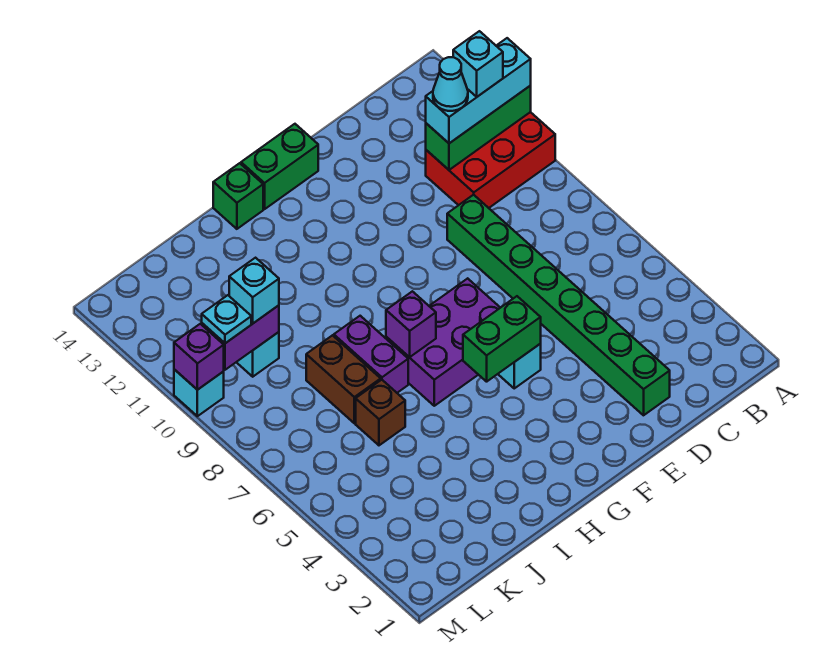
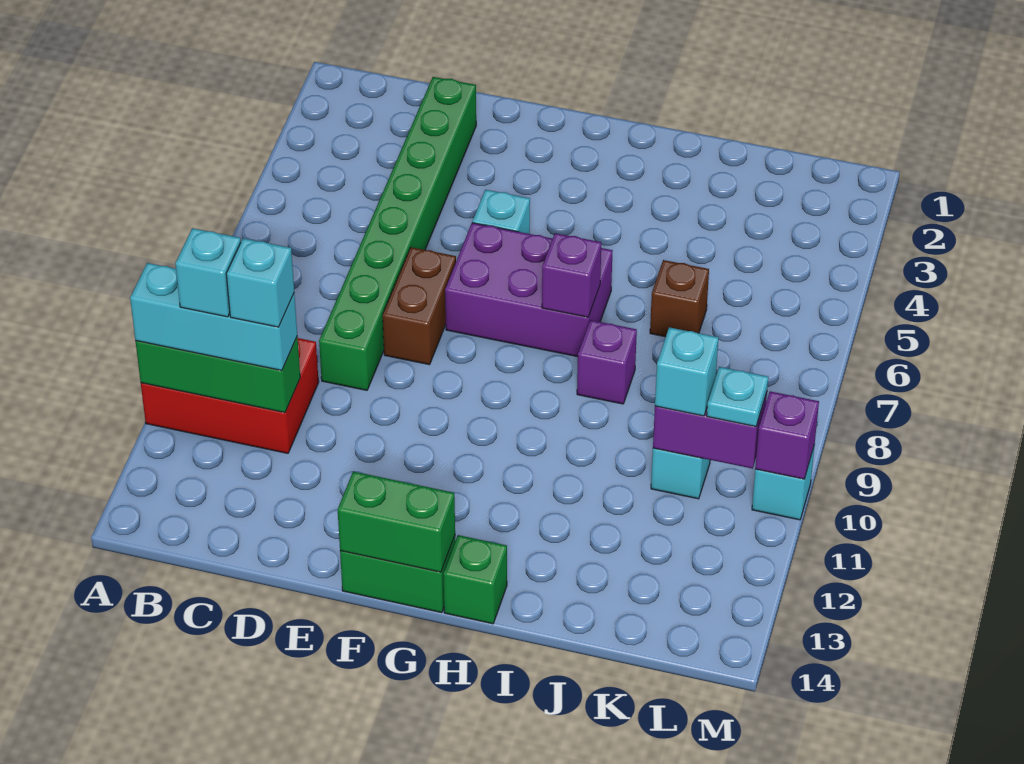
cyan cone C11 level 4 -> cyan brick C11 level 4
green brick F5:G5 level 2 -> green brick F14:G14 level 2
purple brick I7:I8 level 1 -> purple brick I8 level 1
brown brick J7:J8 level 1 -> brown brick E7:E8 level 1

